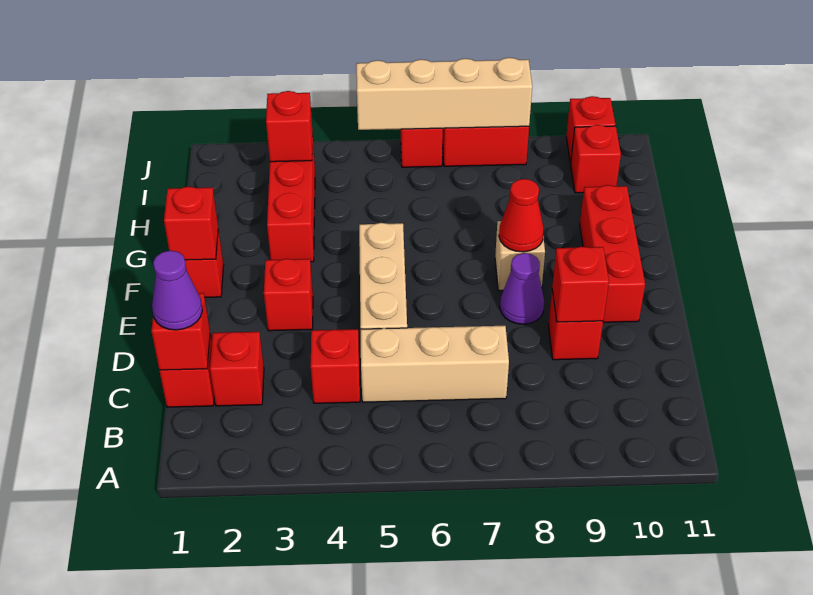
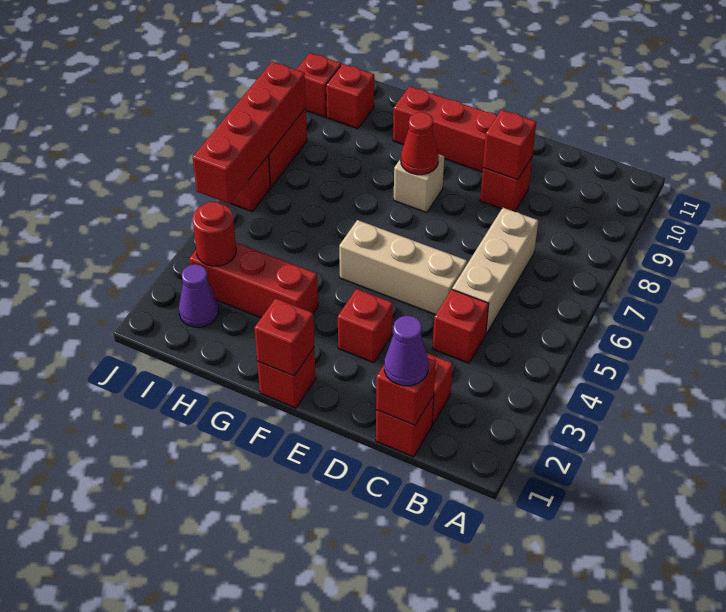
purple cone E8 level 1 -> purple cone I2 level 1
red brick I3 level 2 -> red round brick I3 level 2
tan brick J5:J8 level 2 -> red brick J5:J8 level 2

